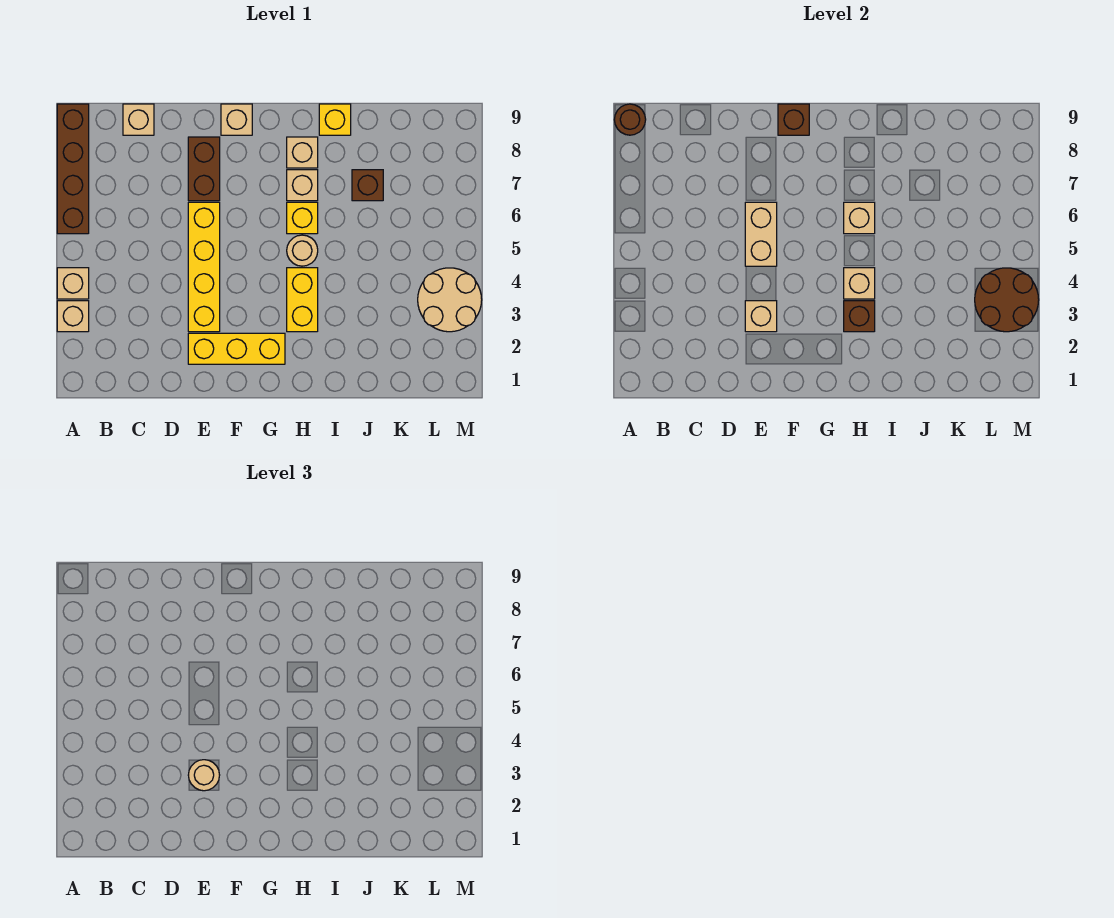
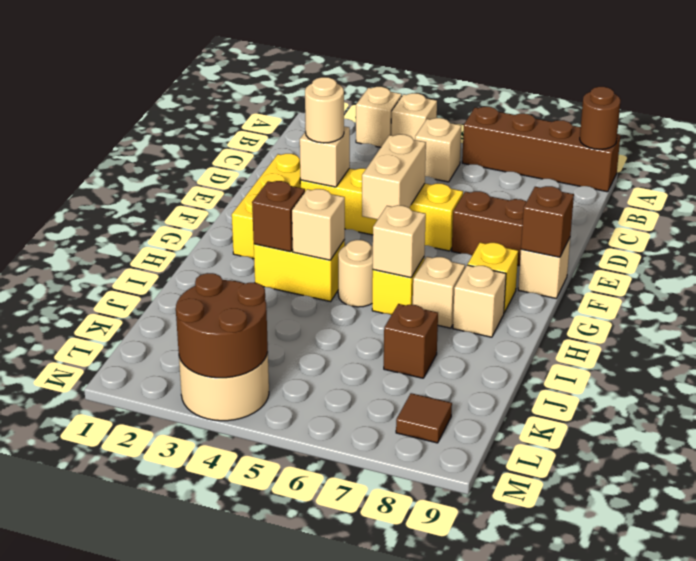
tan brick C9 level 1 -> tan brick B5 level 1
tan brick E5:E6 level 2 -> tan brick E5:F5 level 2
yellow brick I9 level 1 -> yellow brick G8 level 1
none -> brown tile L8 level 1

